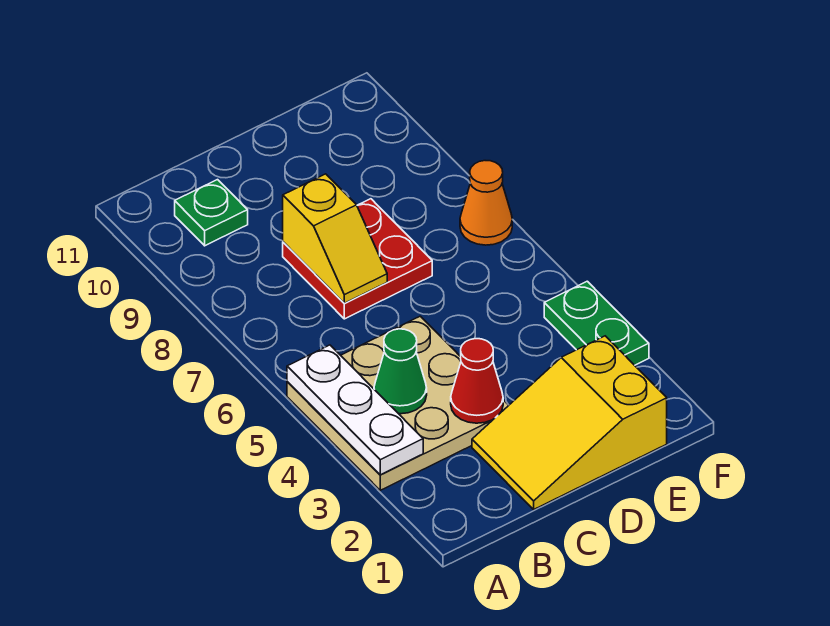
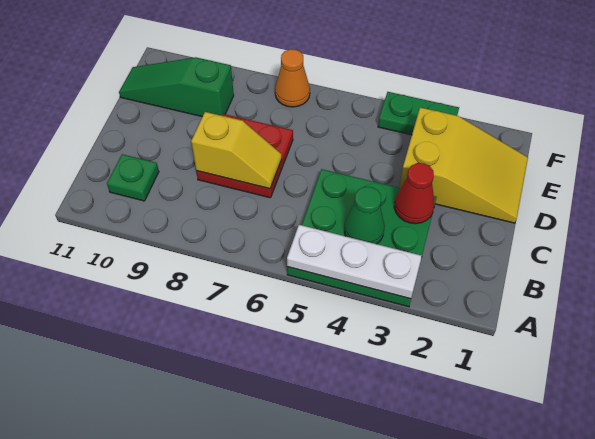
tan plate A3:C5 level 1 -> green plate A3:C5 level 1
yellow slope C1:E2 level 1 top E -> yellow slope D1:E3 level 1 top 3
none -> green slope E9:E11 level 1 top 9

